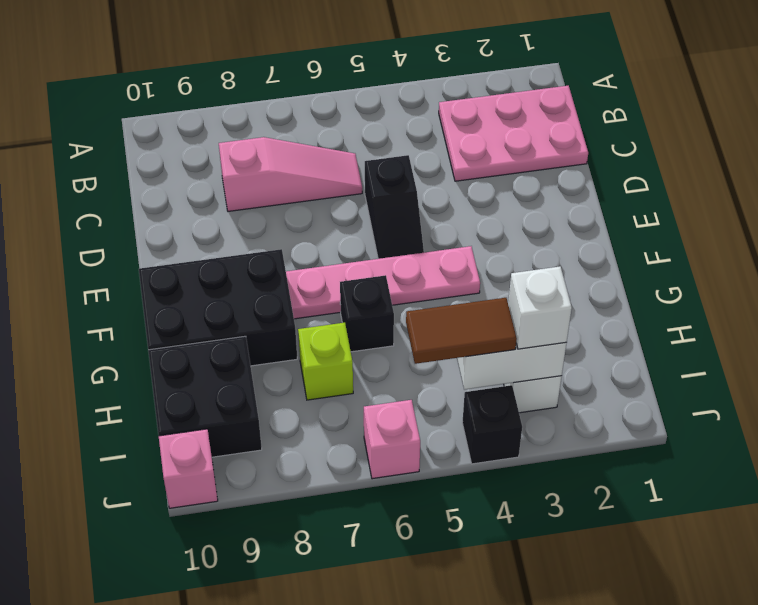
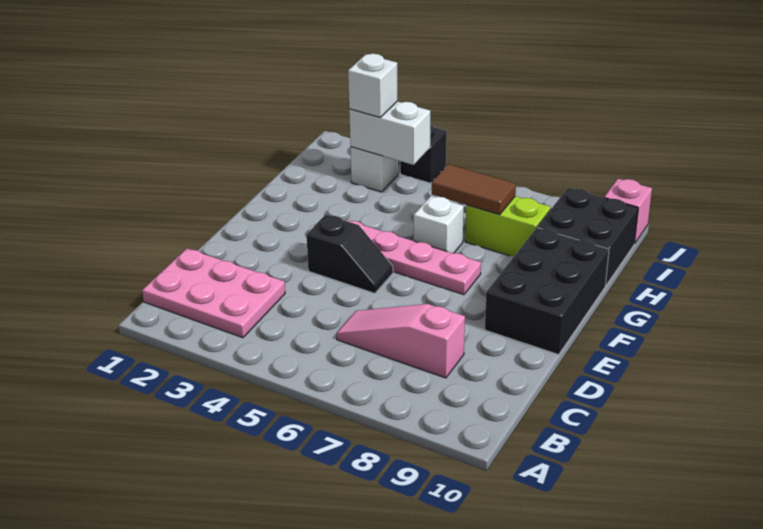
black slope D5:E5 level 1 top D -> black slope E4:E5 level 1 top 4
black brick F8:G10 level 1 -> black brick E9:G10 level 1
black brick G6 level 1 -> white brick G6 level 1
lime brick H7 level 1 -> lime brick H7:H8 level 1
brown tile I4:I5 level 3 -> brown tile H6:H7 level 2
pink brick J6 level 1 -> none

